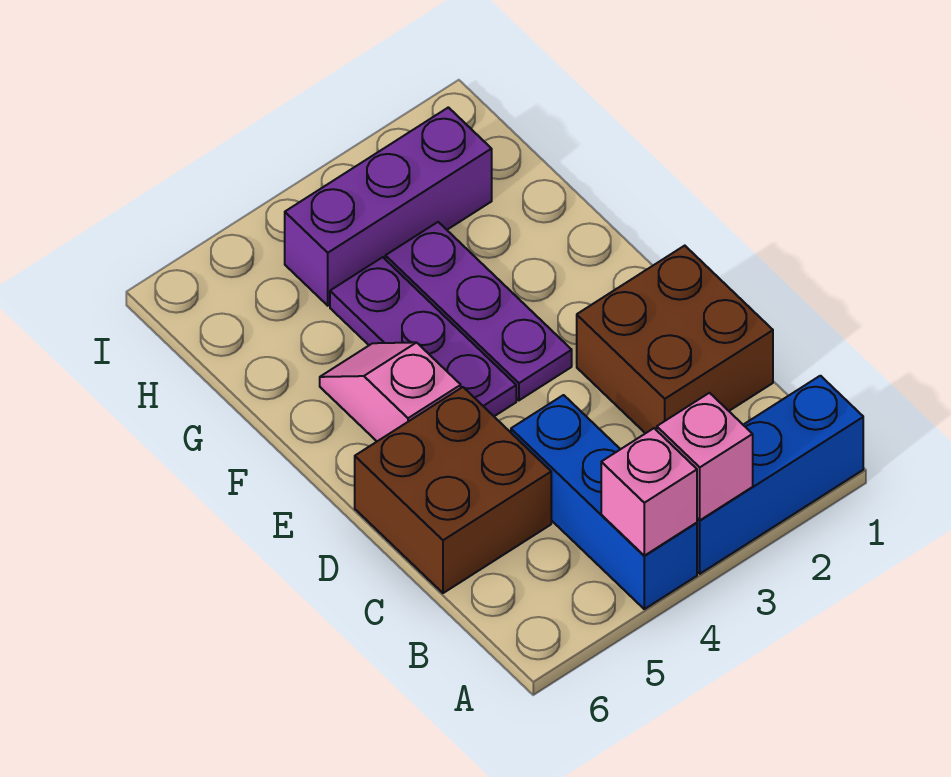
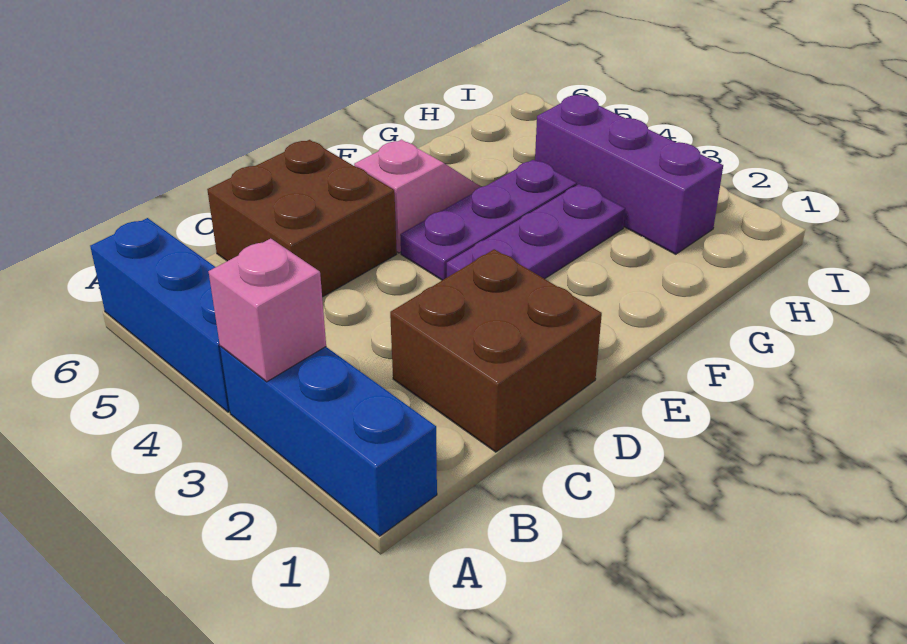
blue brick A4:C4 level 1 -> blue brick A4:A6 level 1
pink brick A4 level 2 -> none

